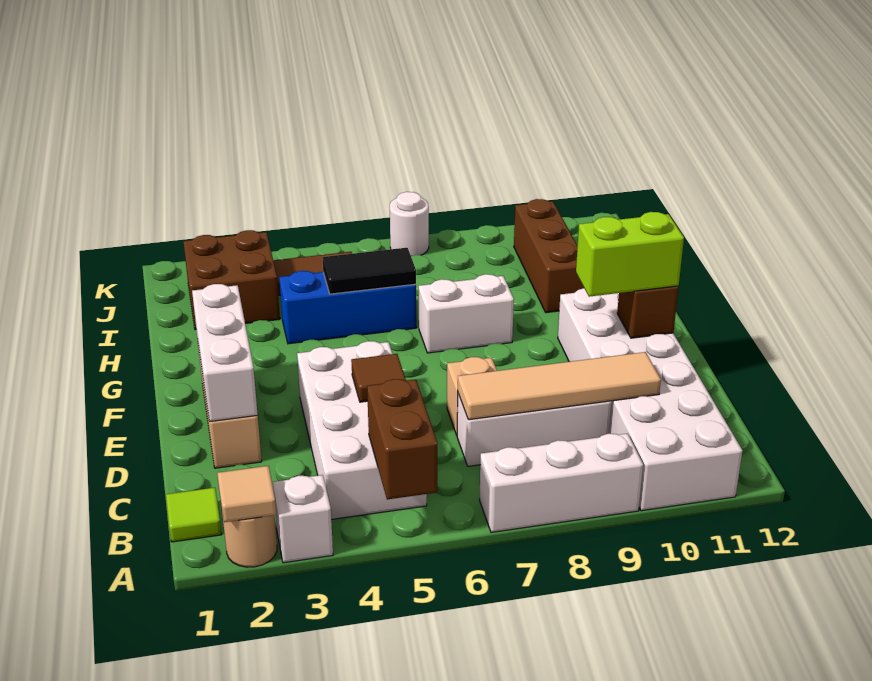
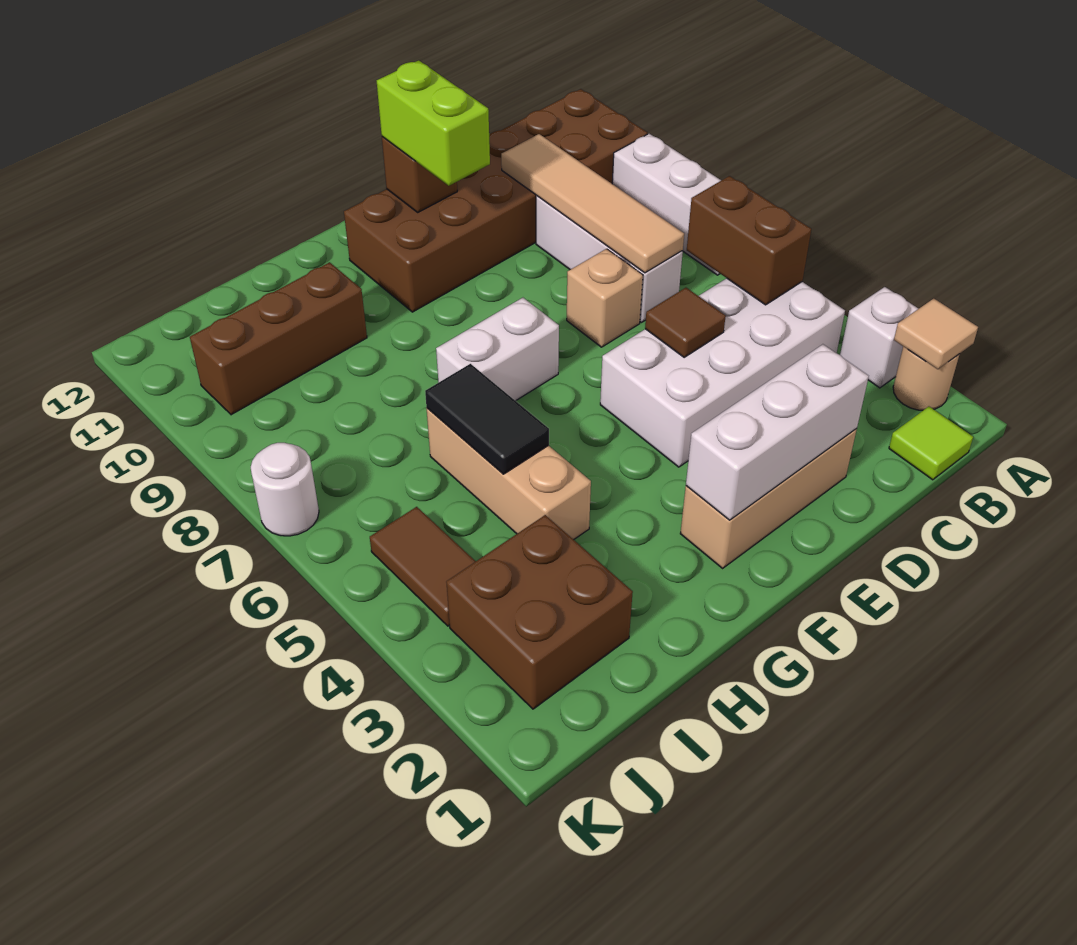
brown brick A5:B5 level 2 -> brown brick B5:B6 level 2
white brick A10:F11 level 1 -> brown brick A10:F11 level 1
white brick G7:G8 level 1 -> white brick F7:G7 level 1
blue brick H4:H6 level 1 -> tan brick H4:H6 level 1

